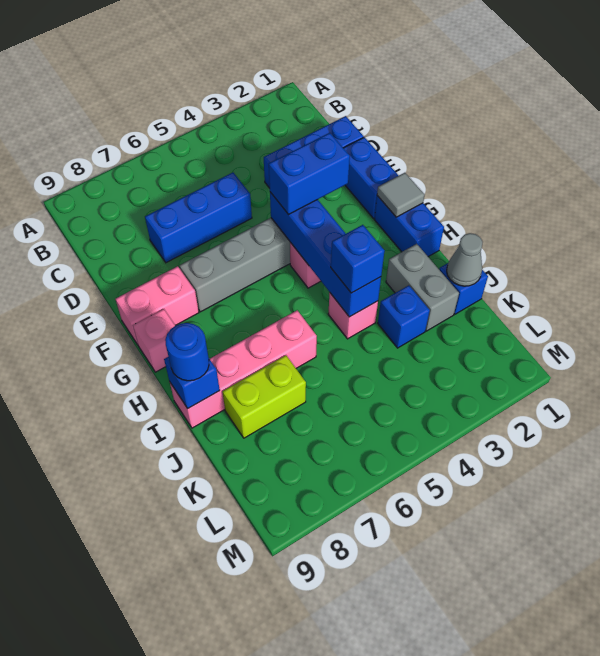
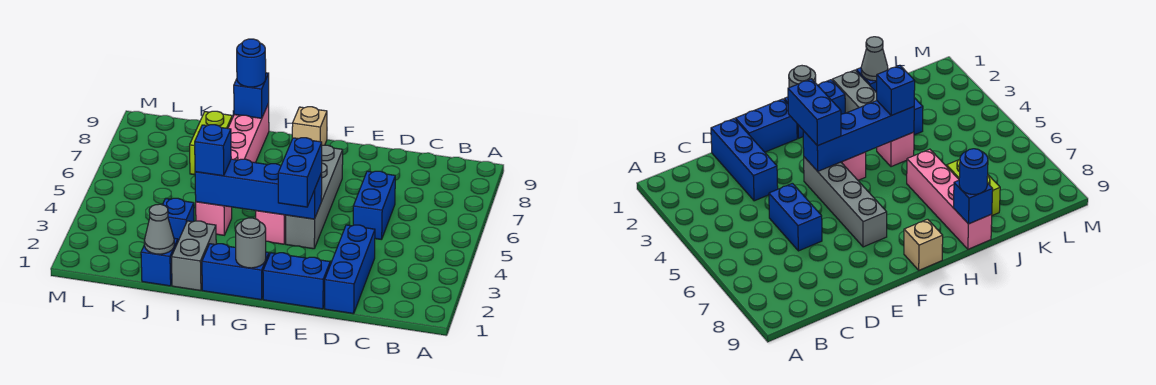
blue brick D5:D7 level 1 -> blue brick D5:D6 level 1
pink brick F8:F9 level 1 -> none
grey tile G1 level 2 -> grey round brick G1 level 2
pink brick G9 level 1 -> tan brick G9 level 1
grey brick I2:J2 level 1 -> grey brick I1:I2 level 1

